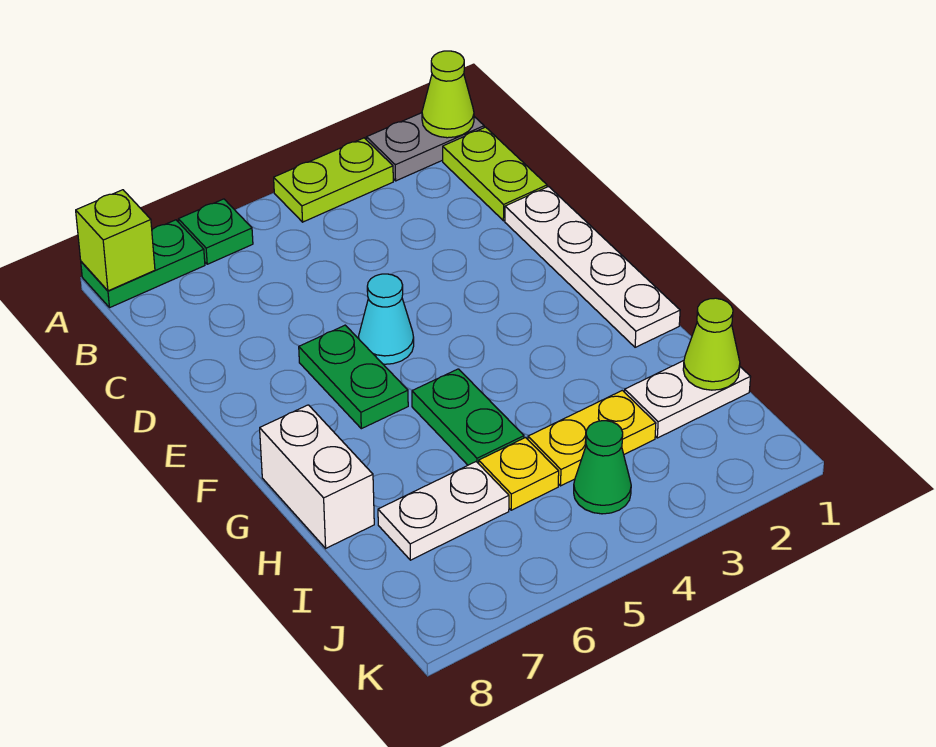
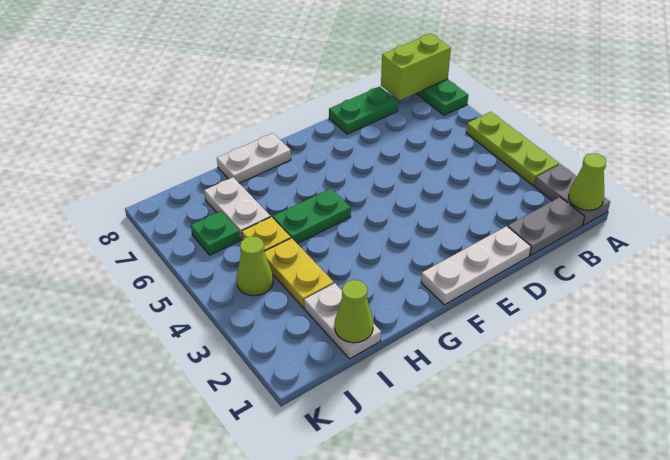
lime plate A3:A4 level 1 -> lime plate A3:A5 level 1
green plate A6 level 1 -> green plate J6 level 1
lime brick A8 level 2 -> lime brick A8:B8 level 2
lime plate B1:C1 level 1 -> grey plate B1:C1 level 1
white plate D1:G1 level 1 -> white plate D1:F1 level 1
cyan cone E5 level 1 -> none
green plate E6:F6 level 1 -> green plate C8:D8 level 1
white brick G8:H8 level 1 -> white plate G8:H8 level 1
green cone J4 level 1 -> lime cone J4 level 1

